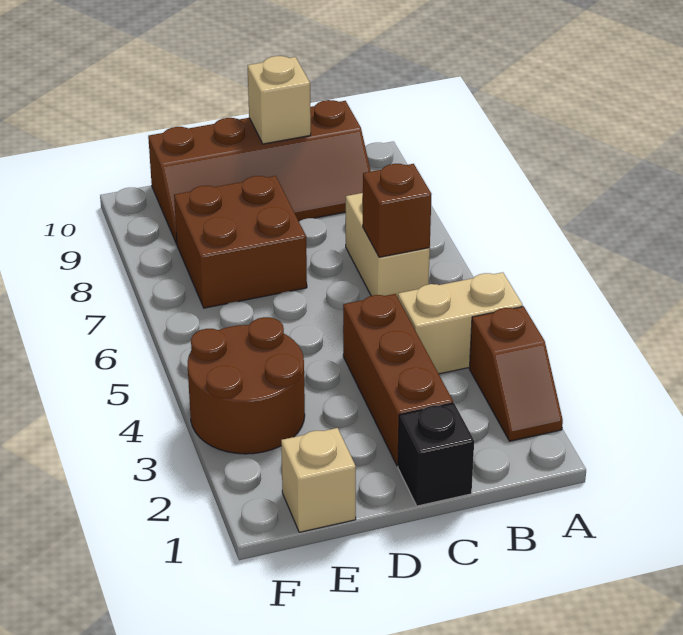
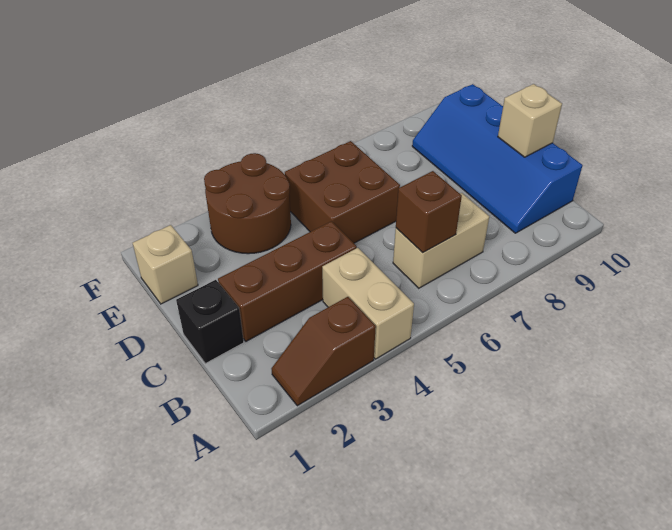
brown slope B9:E10 level 1 top 10 -> blue slope B9:E10 level 1 top 10
brown brick D7:E8 level 1 -> brown brick D5:E6 level 1

